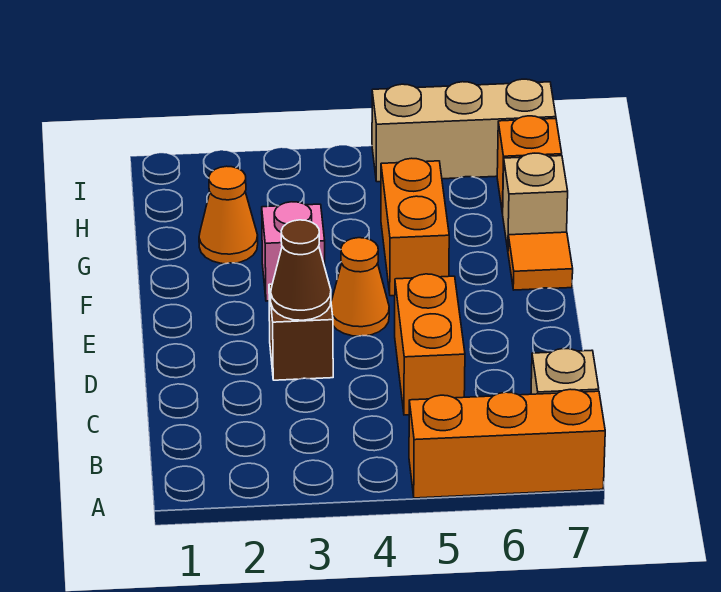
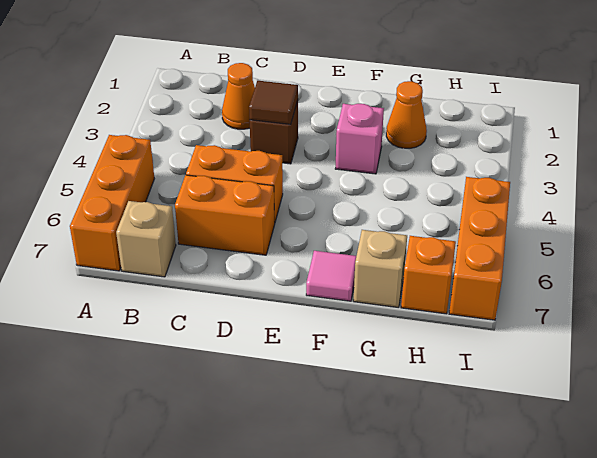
brown cone D3 level 2 -> brown tile D3 level 2
orange cone E4 level 1 -> orange cone C2 level 1
orange brick F5:G5 level 1 -> orange brick C6:D6 level 1
orange tile F7 level 1 -> pink tile F7 level 1
tan brick I5:I7 level 1 -> orange brick I5:I7 level 1

